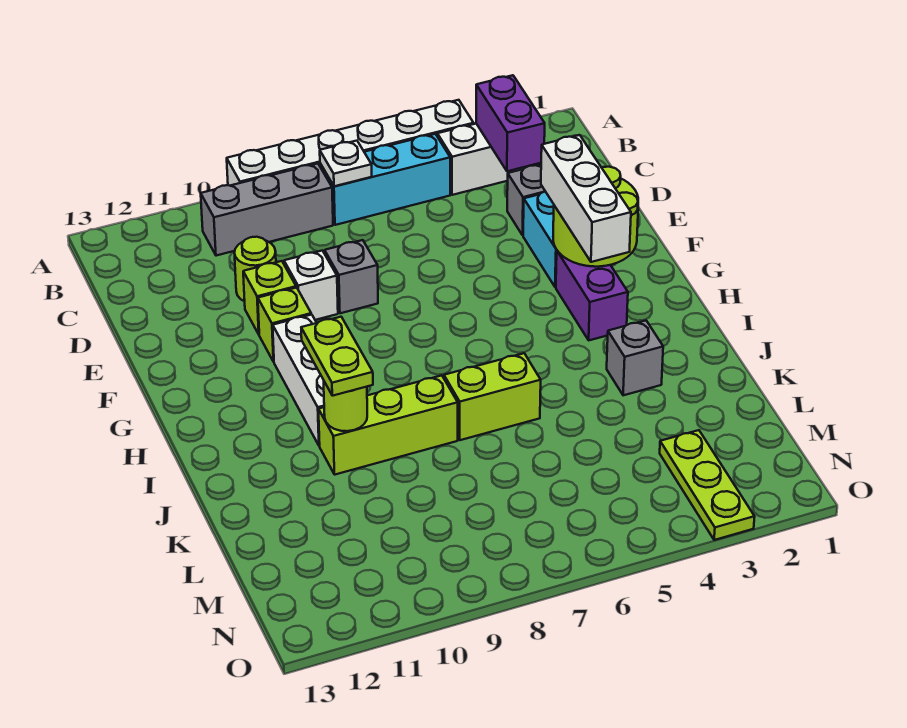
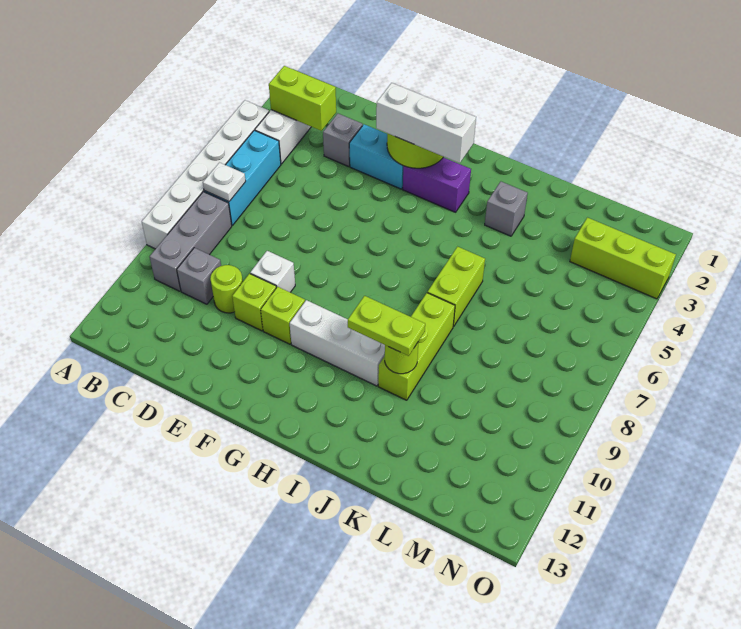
purple brick B3:C3 level 2 -> lime brick B3:C3 level 2
grey brick E8 level 1 -> grey brick C10 level 1
lime plate M3:O3 level 1 -> lime brick M3:O3 level 1

